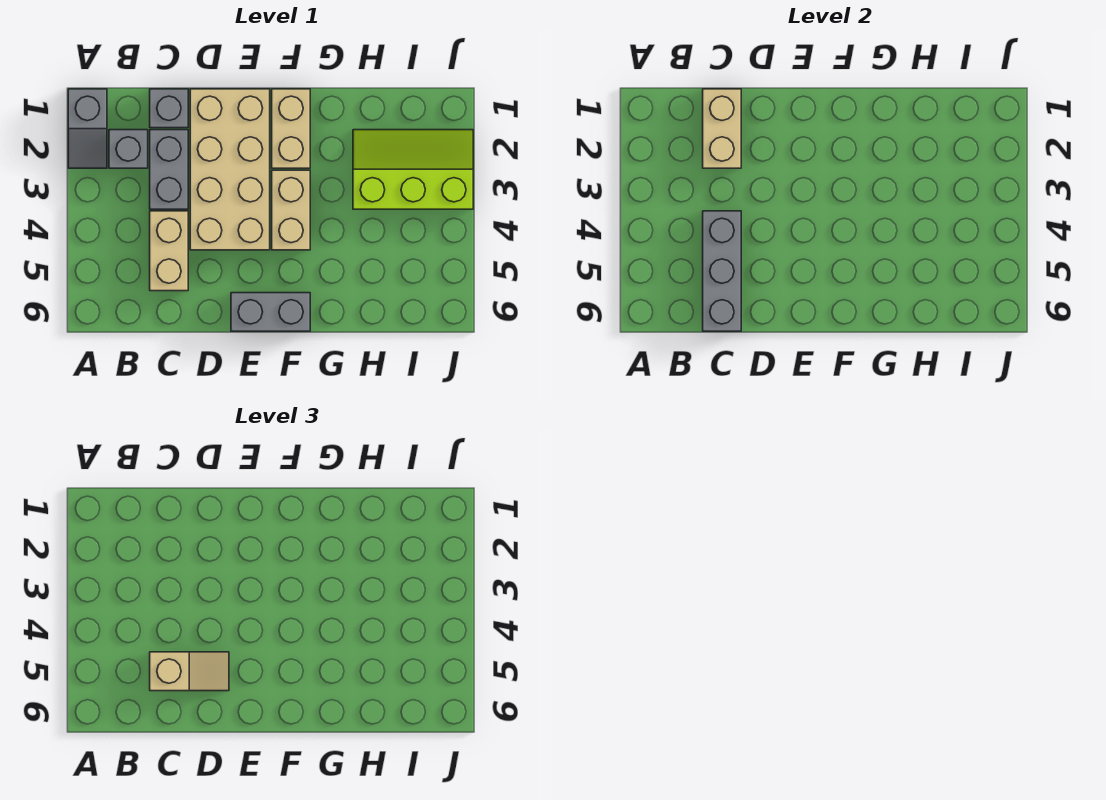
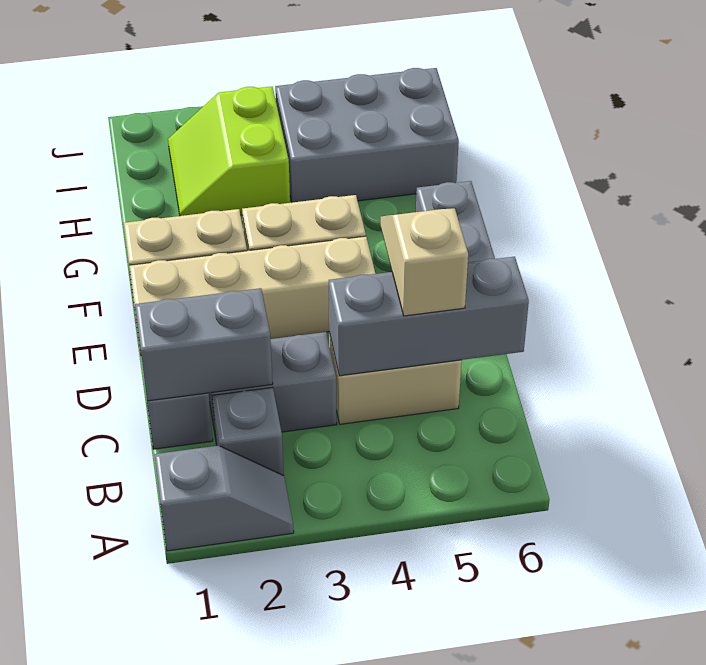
tan brick C1:C2 level 2 -> grey brick C1:C2 level 2
tan brick D1:E4 level 1 -> tan brick E1:E4 level 1
lime slope H2:J3 level 1 top 3 -> lime slope H2:I3 level 1 top 3
none -> grey brick H4:I6 level 1

